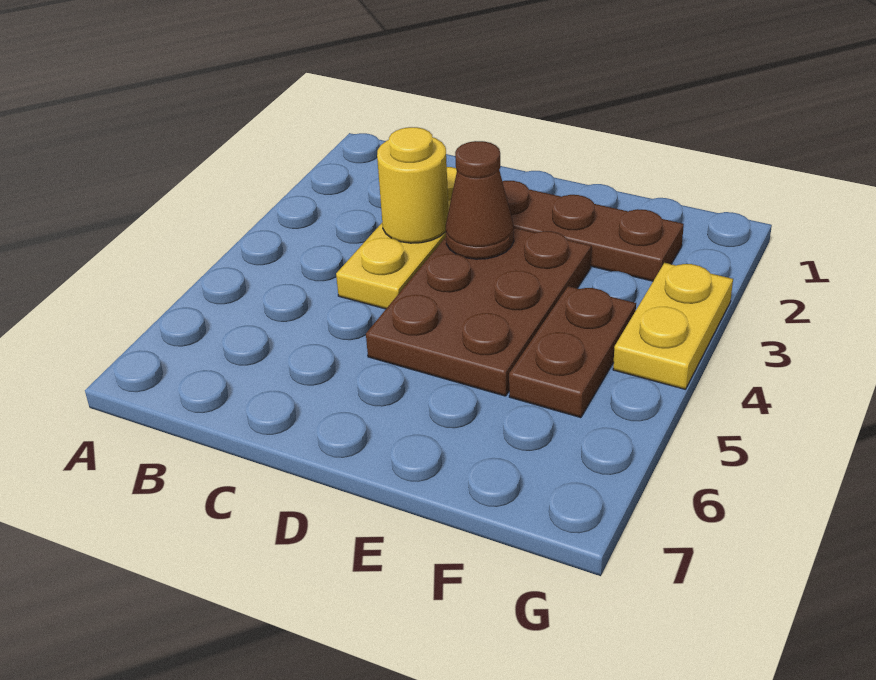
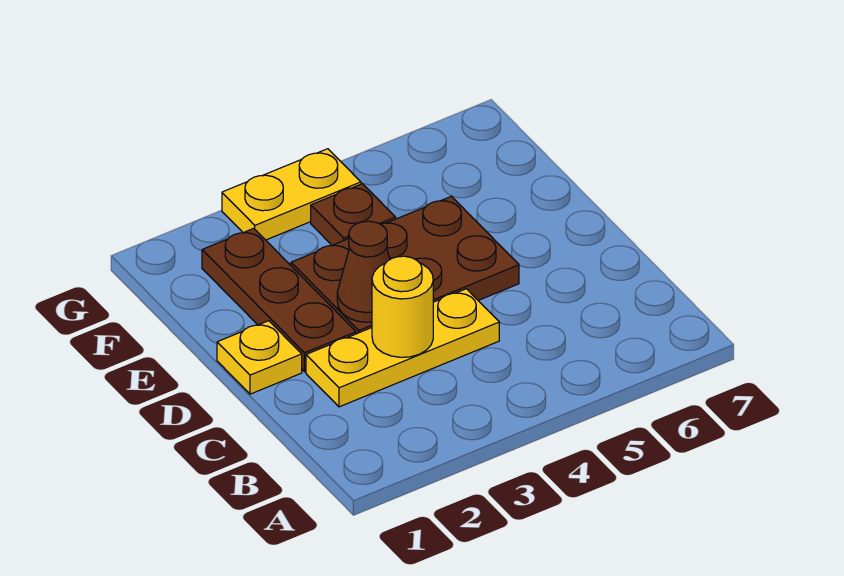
none -> yellow plate D1 level 1
brown plate F4:F5 level 1 -> brown plate F4 level 1

